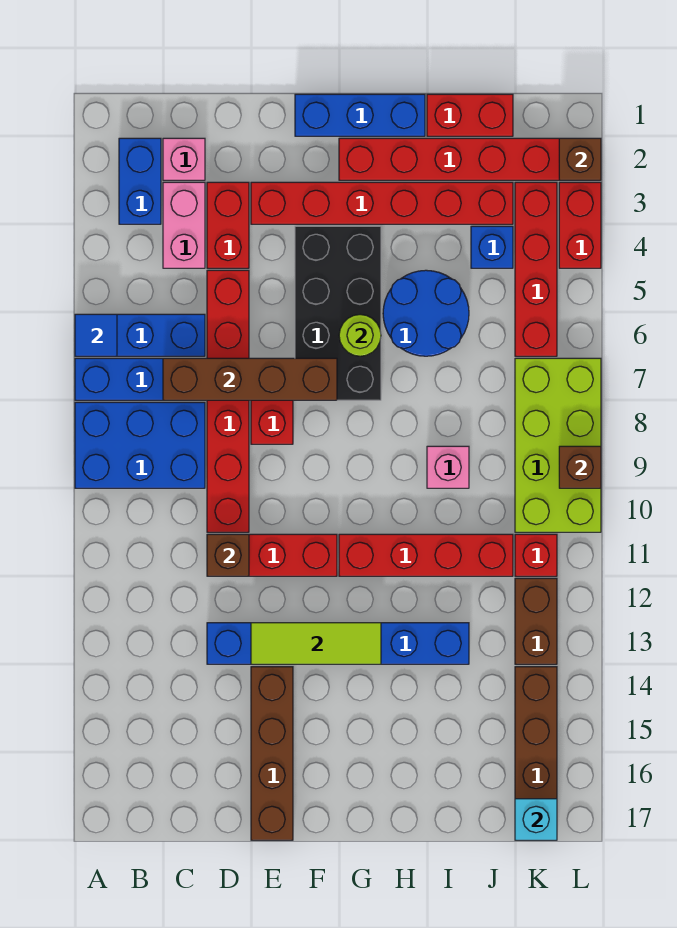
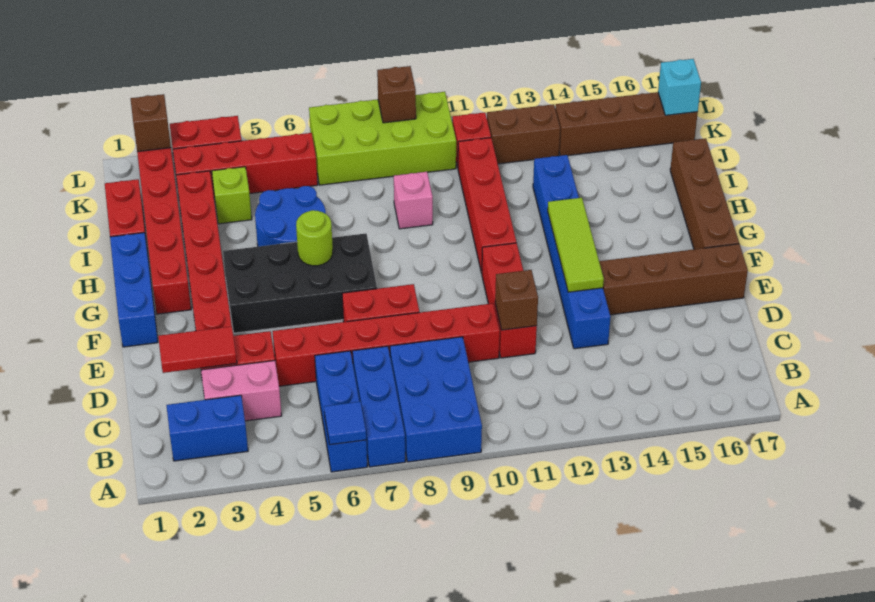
pink brick C2 level 1 -> none
brown brick C7:F7 level 2 -> brown brick F17:I17 level 1
none -> red tile D2:D3 level 2
blue brick J4 level 1 -> lime brick J4 level 1

